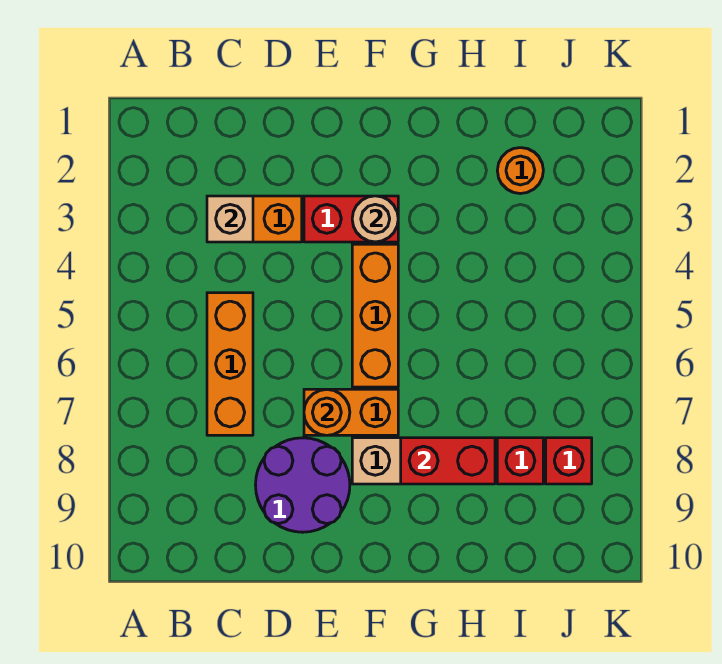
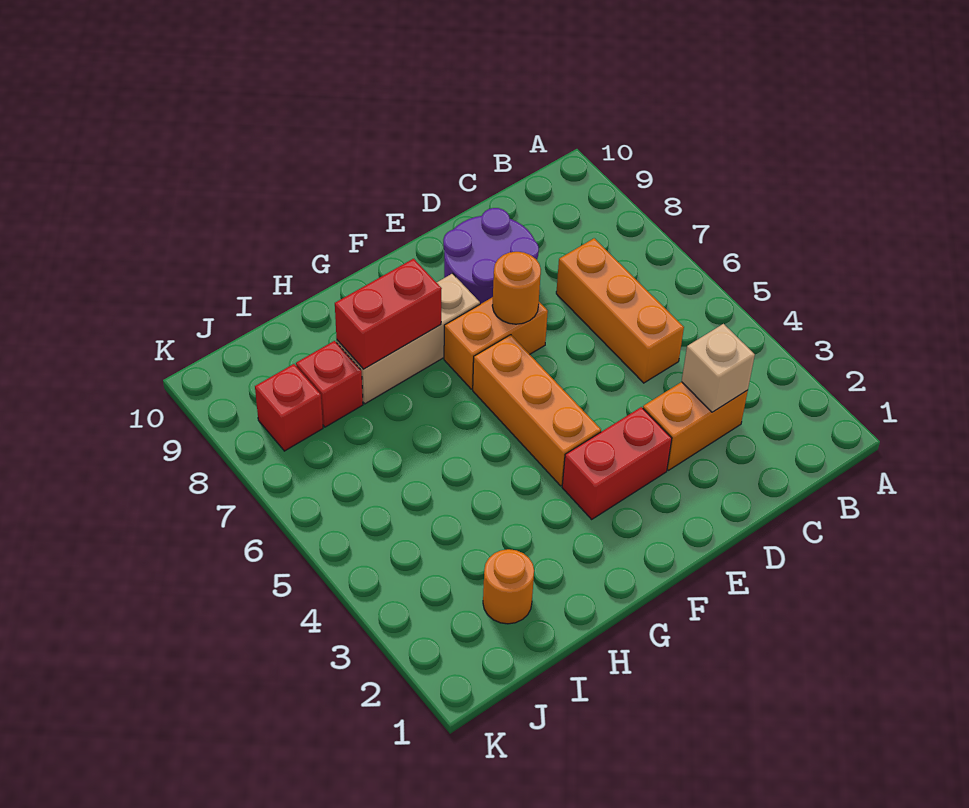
tan round brick F3 level 2 -> none

